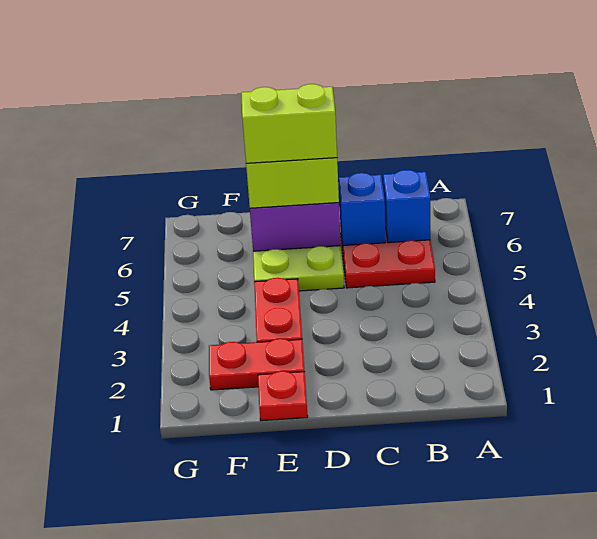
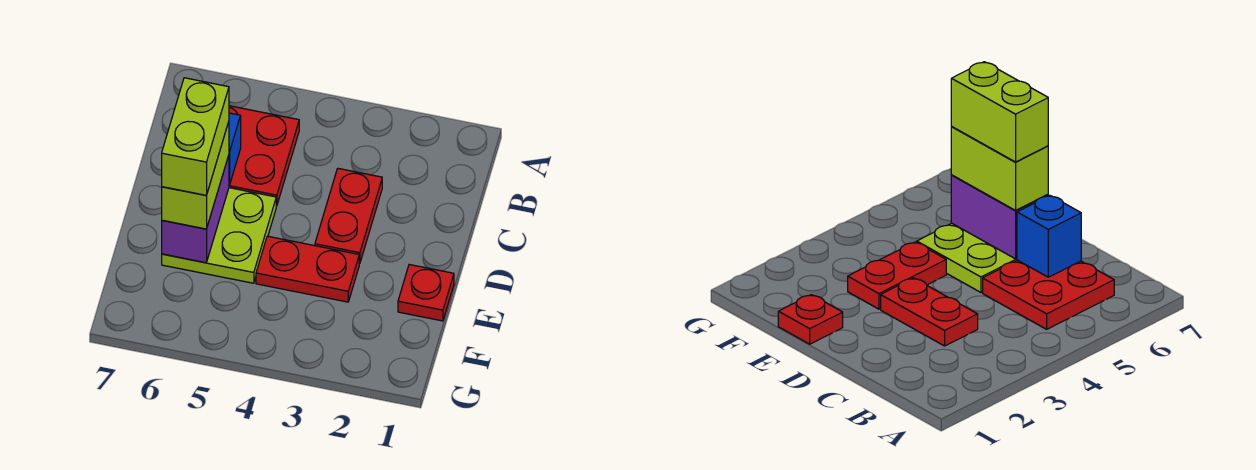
blue brick B6 level 2 -> none
red plate E2:F2 level 1 -> red plate C3:D3 level 1

